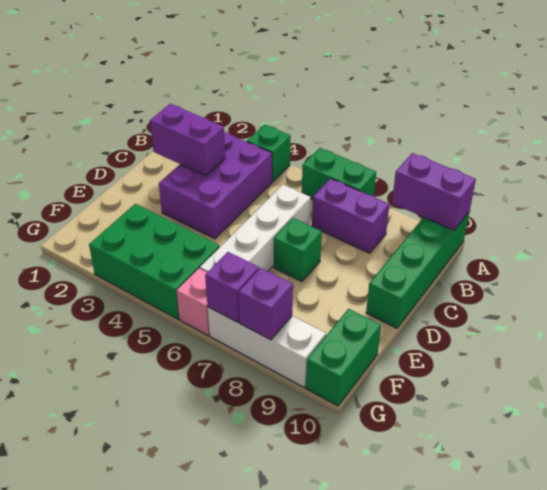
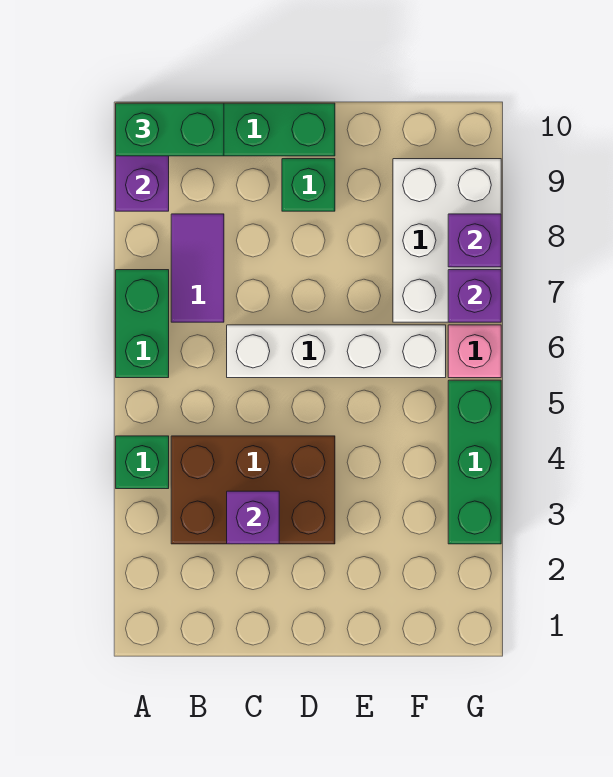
purple brick B3:D4 level 1 -> brown brick B3:D4 level 1
purple brick B7:B8 level 1 -> purple tile B7:B8 level 1
purple brick C2:C3 level 2 -> purple brick C3 level 2
green brick D7 level 1 -> green brick D9 level 1
green brick F3:G5 level 1 -> green brick G3:G5 level 1
green brick F10:G10 level 1 -> green brick A10:B10 level 3
white brick G7:G9 level 1 -> white brick F7:G9 level 1

